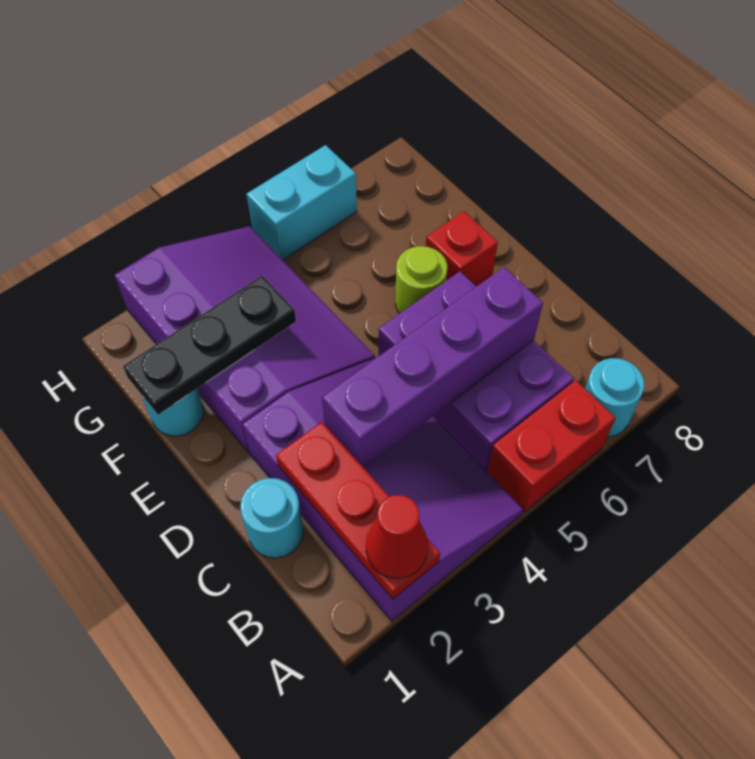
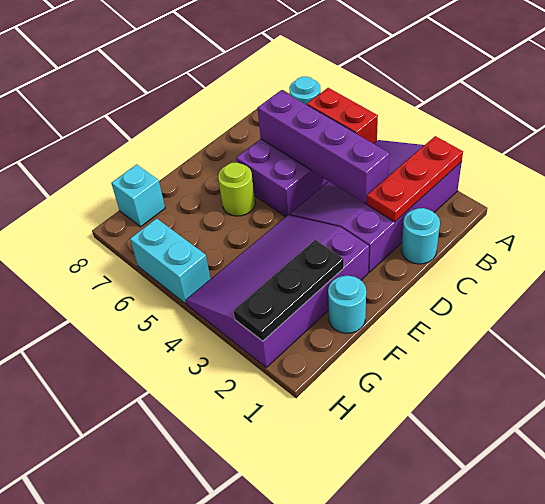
red cone A2 level 3 -> none
red brick E7 level 1 -> none
black plate F1:F3 level 2 -> black plate F2:H2 level 2
none -> cyan brick G8 level 1

